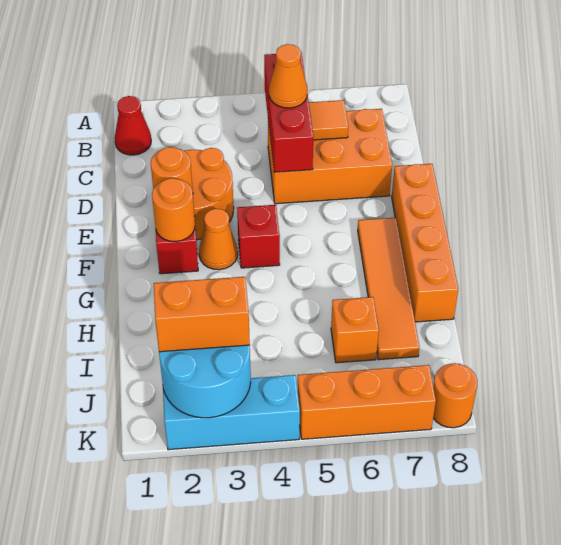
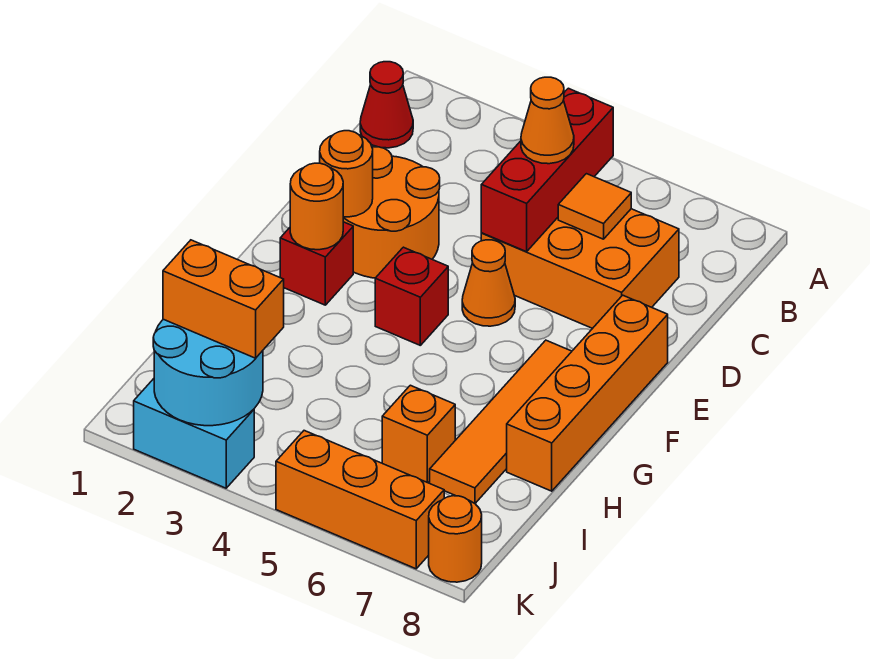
orange cone F3 level 1 -> orange cone E5 level 1
cyan brick K2:K4 level 1 -> cyan brick K2:K3 level 1

